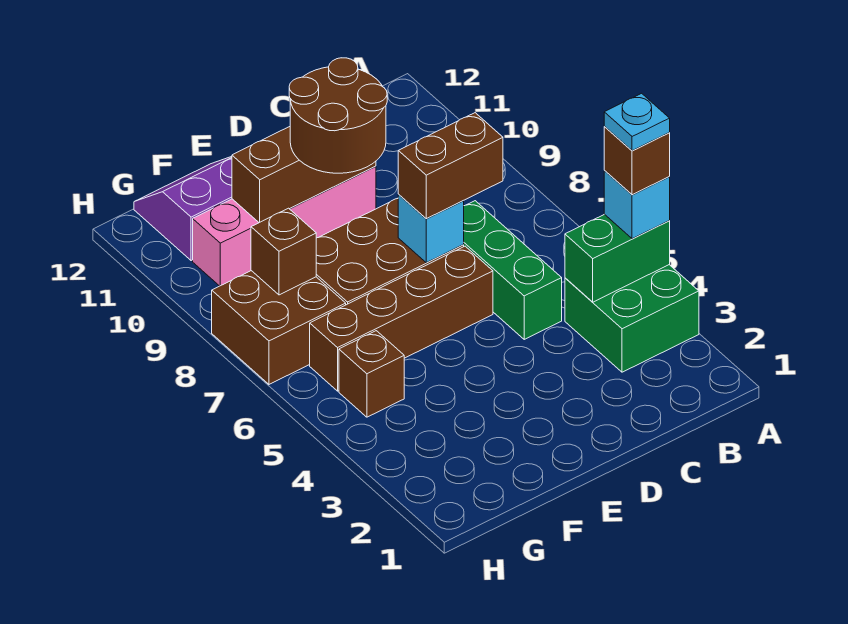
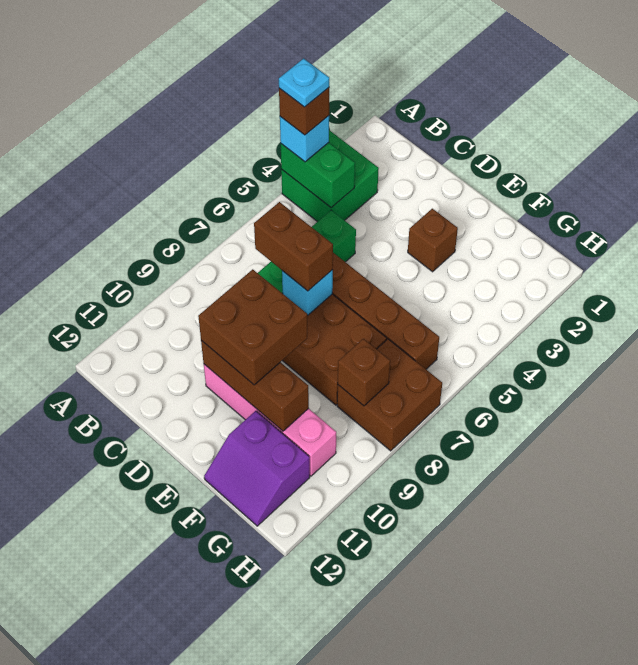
brown round brick D9:E10 level 3 -> brown brick D9:E10 level 3
brown brick G5 level 1 -> brown brick E3 level 1

